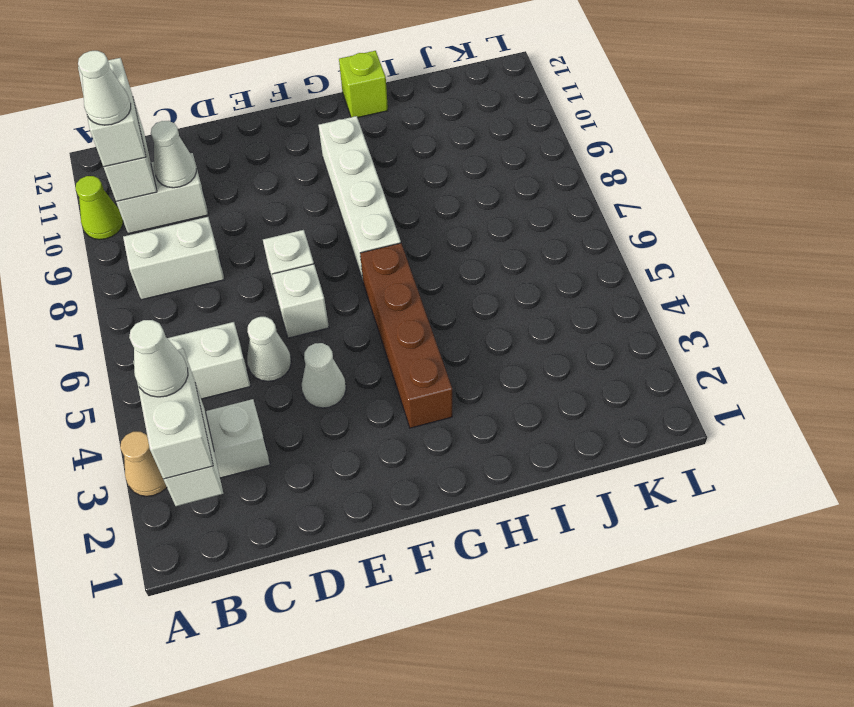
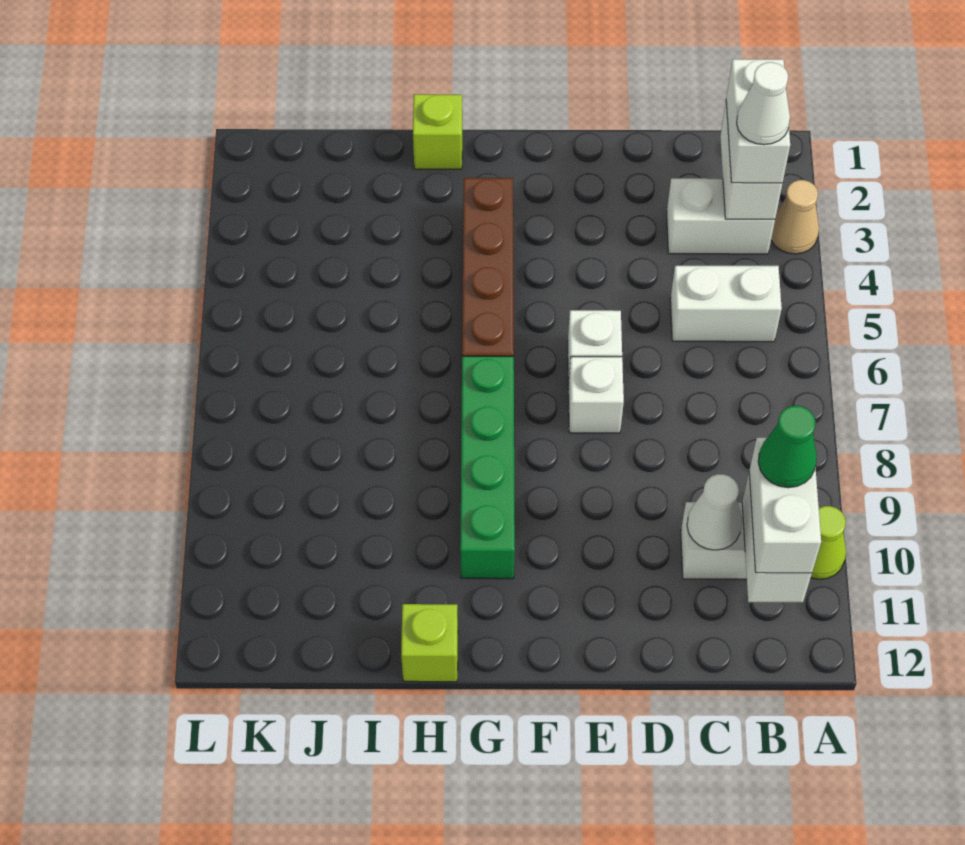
white brick B8:C8 level 1 -> none
white cone B10 level 4 -> green cone B10 level 4
white cone D5 level 1 -> none
white cone E4 level 1 -> none
white brick G7:G10 level 1 -> green brick G7:G10 level 1
none -> lime brick H1 level 1

